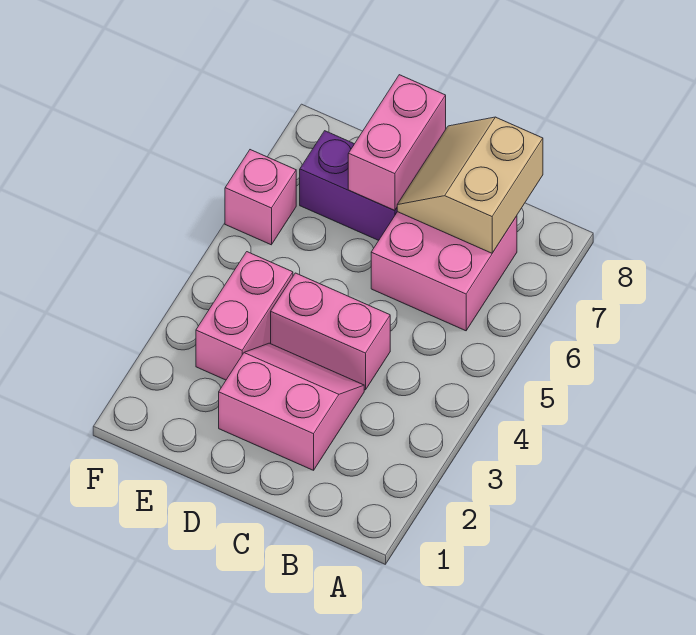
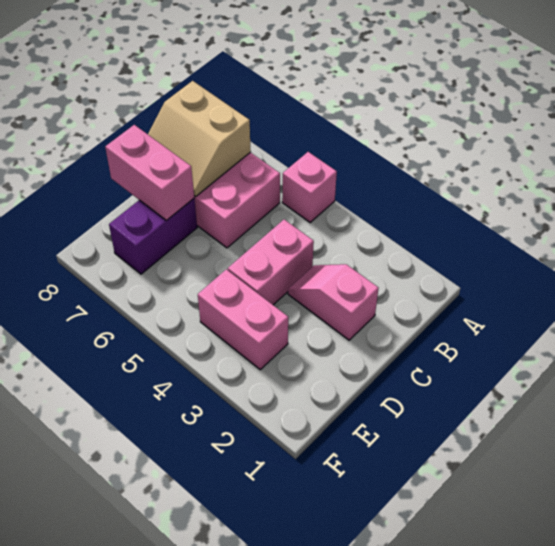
pink slope C2:D3 level 1 top 2 -> pink slope C2:C3 level 1 top 2
pink brick F6 level 1 -> pink brick A5 level 1

